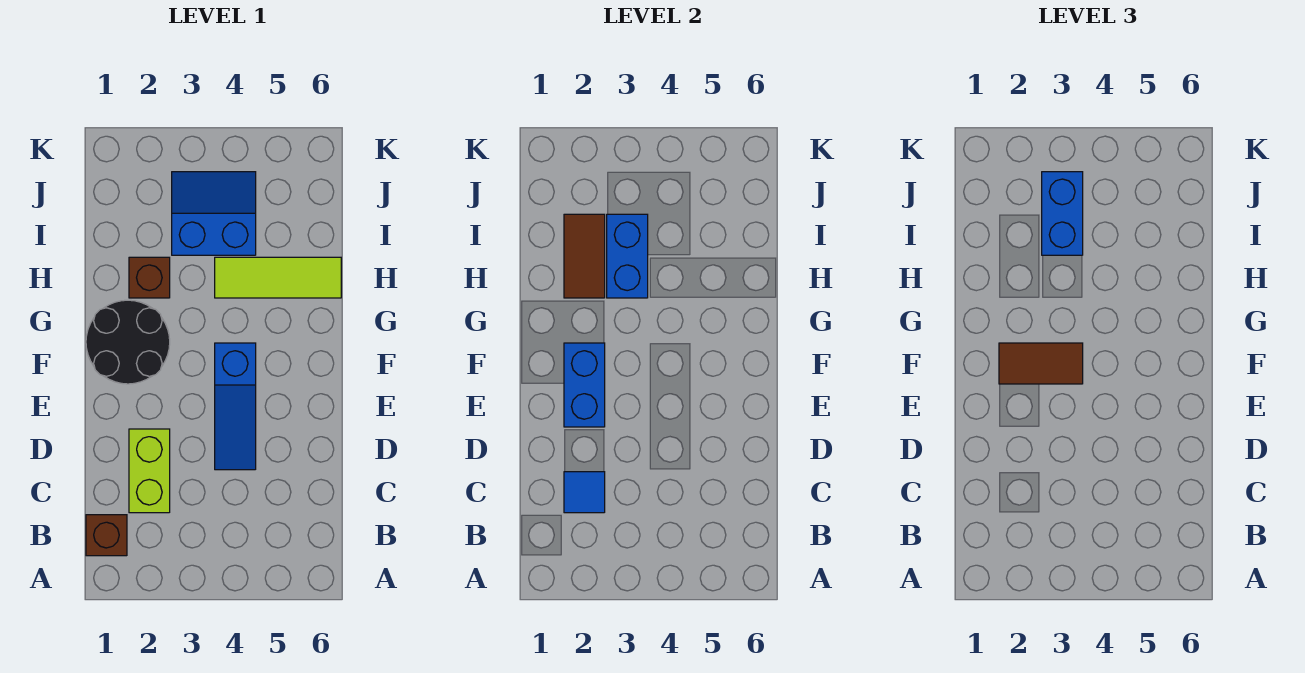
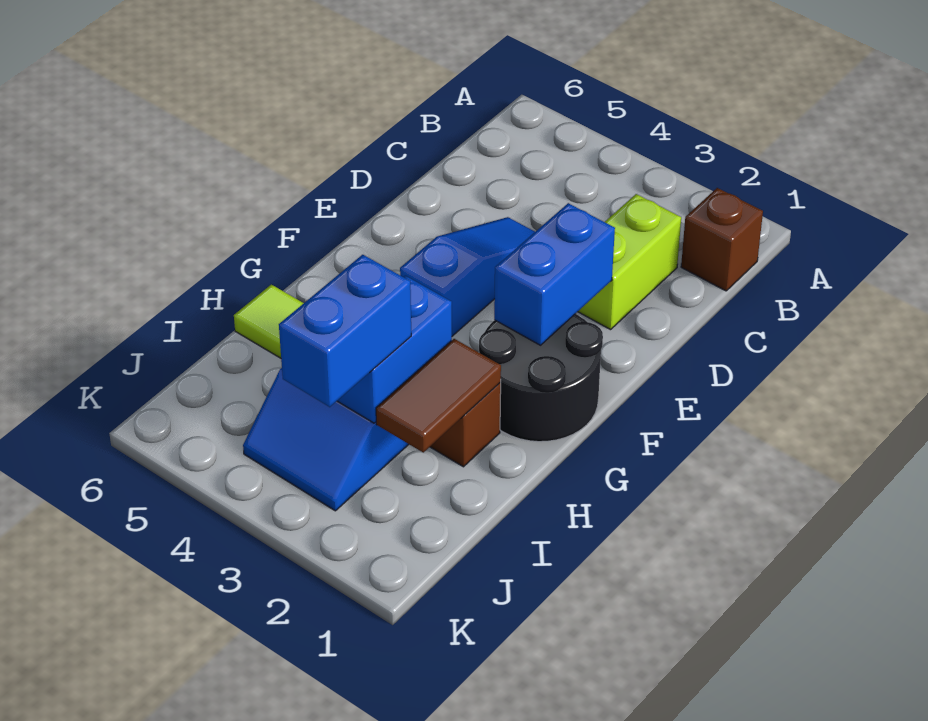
blue tile C2 level 2 -> none
brown tile F2:F3 level 3 -> none

